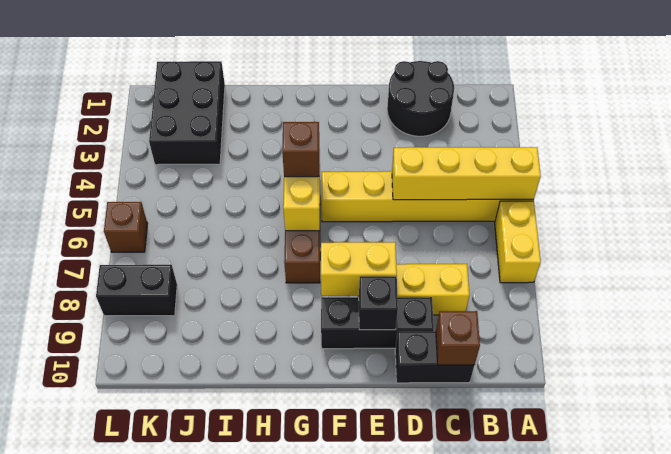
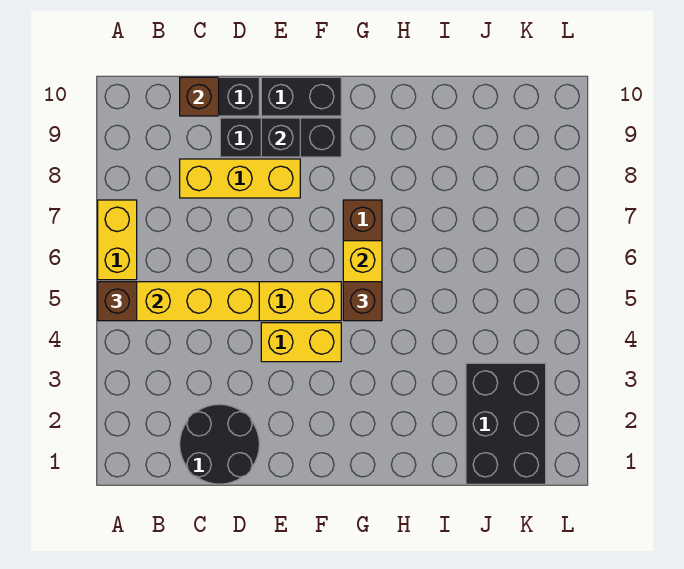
yellow brick E8:F8 level 2 -> yellow brick E4:F4 level 1
black brick K8:L8 level 1 -> black brick E10:F10 level 1
brown brick L6 level 1 -> brown brick A5 level 3

